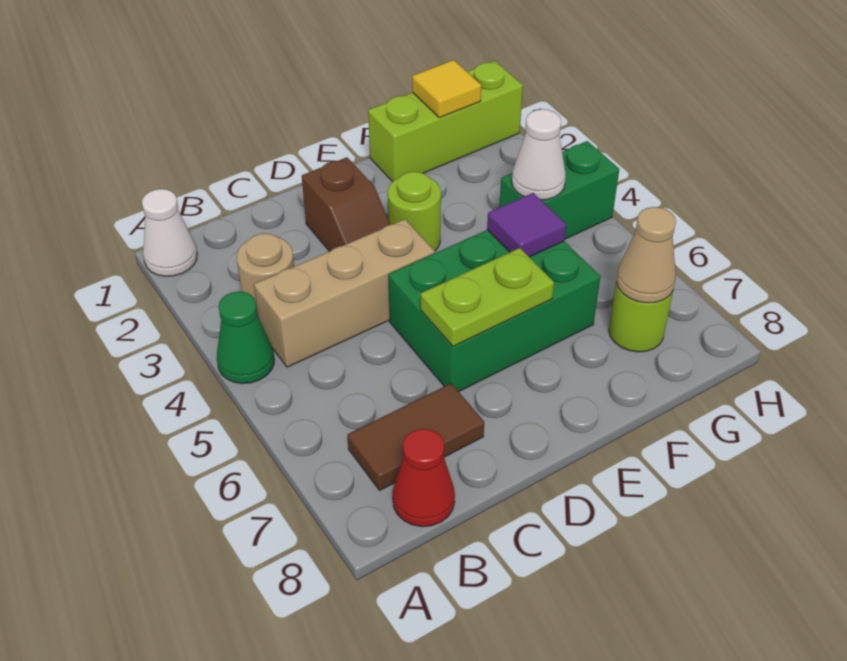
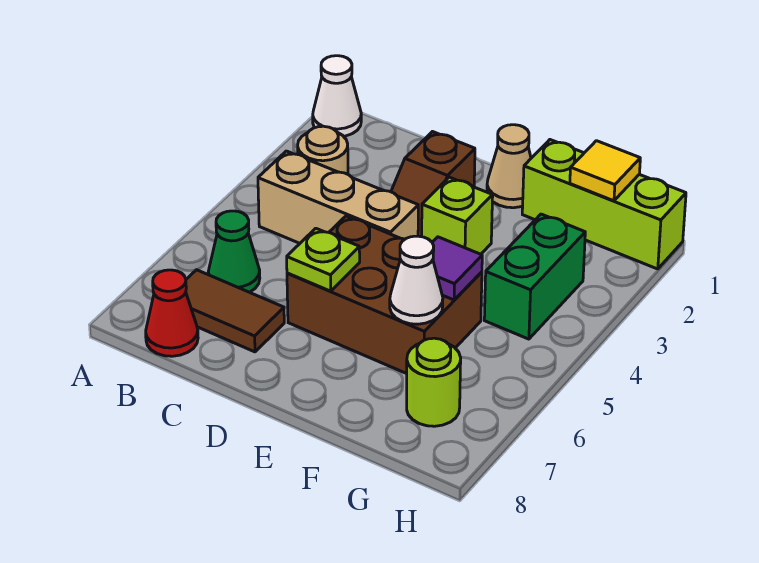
green cone A4 level 1 -> green cone B6 level 1
green brick D5:F6 level 1 -> brown brick D5:F6 level 1
lime plate D6:E6 level 2 -> lime plate D6 level 2
lime round brick E3 level 1 -> lime brick E3 level 1
green brick G4:H4 level 1 -> green brick G3:G4 level 1
white cone G4 level 2 -> white cone F6 level 2
tan cone G7 level 2 -> tan cone E1 level 1

